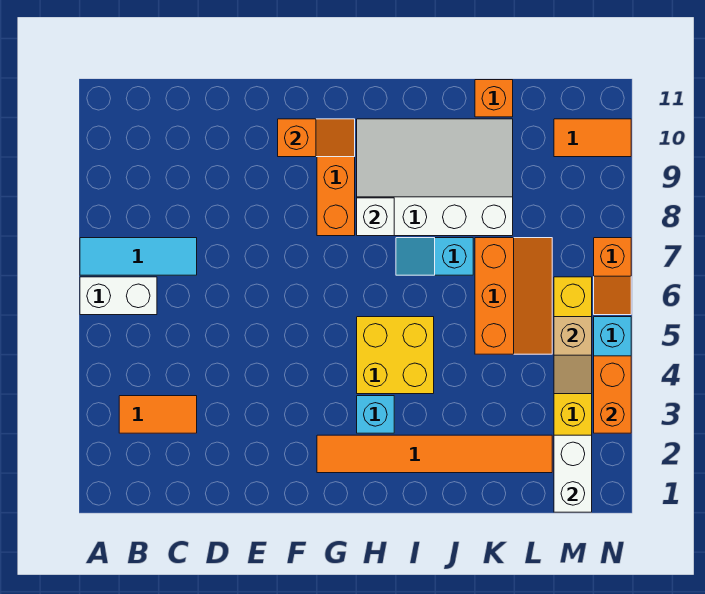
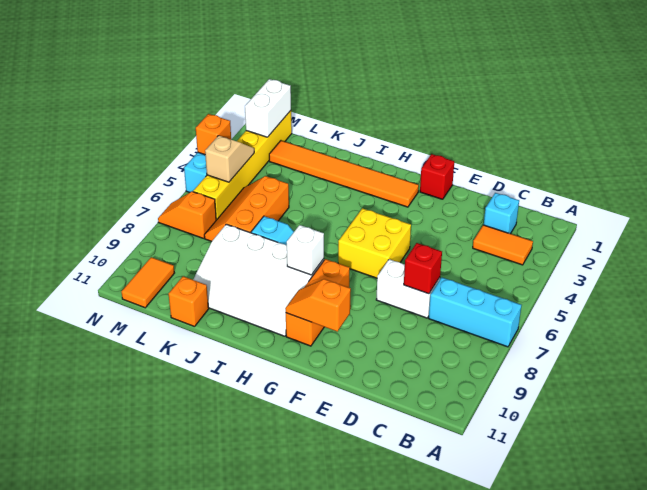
white brick A6:B6 level 1 -> white brick D7:E7 level 1
cyan tile A7:C7 level 1 -> cyan brick A7:C7 level 1
none -> red brick D7 level 2
none -> red brick F1 level 1
cyan brick H3 level 1 -> cyan brick C2 level 1
yellow brick H4:I5 level 1 -> yellow brick F5:G6 level 1
orange tile M10:N10 level 1 -> orange tile M10:M11 level 1
orange brick N3:N4 level 2 -> orange brick N4 level 2
orange slope N6:N7 level 1 top 7 -> orange slope M7:N7 level 1 top M

